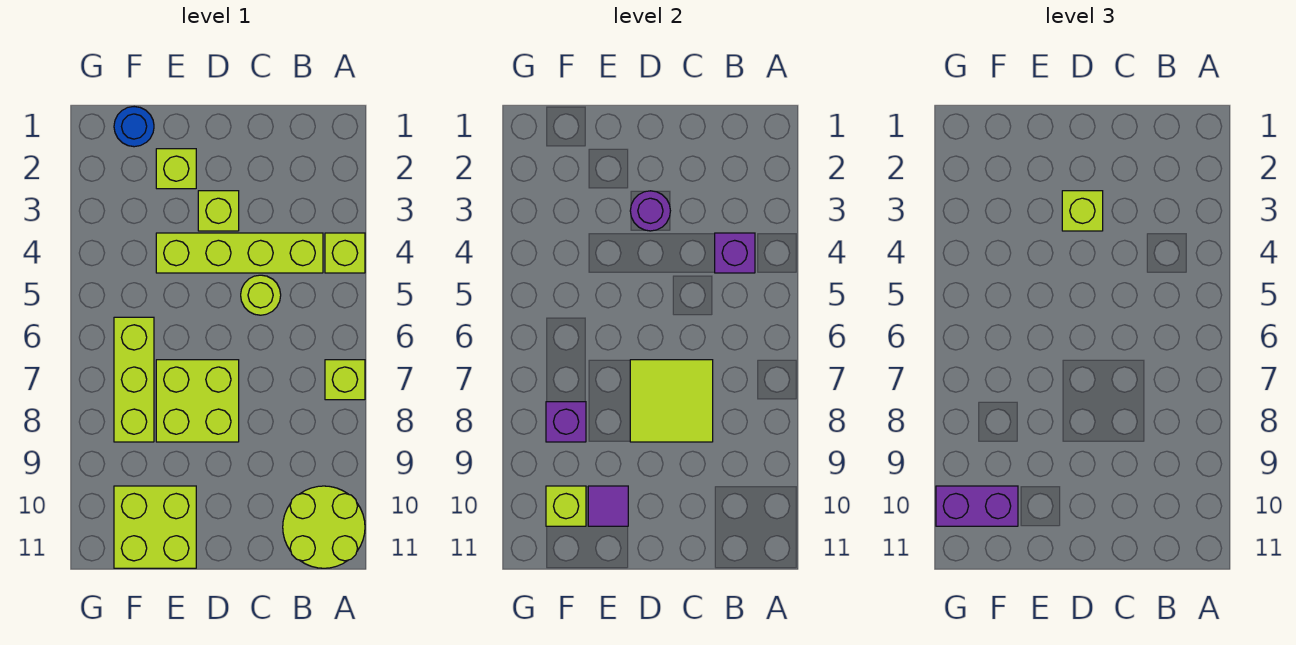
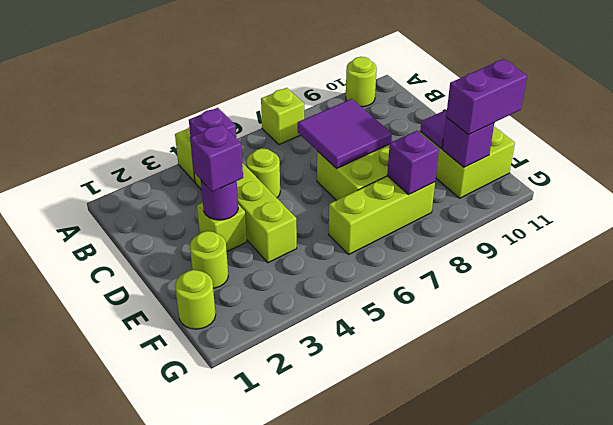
lime round brick A10:B11 level 1 -> lime round brick A10 level 1
lime tile C7:D8 level 2 -> purple tile C7:D8 level 2
lime brick D3 level 3 -> purple brick D3 level 3
lime brick E2 level 1 -> lime round brick E2 level 1
blue round brick F1 level 1 -> lime round brick F1 level 1
lime brick F10 level 2 -> purple brick F10 level 2
purple brick F10:G10 level 3 -> purple brick F10:F11 level 3

